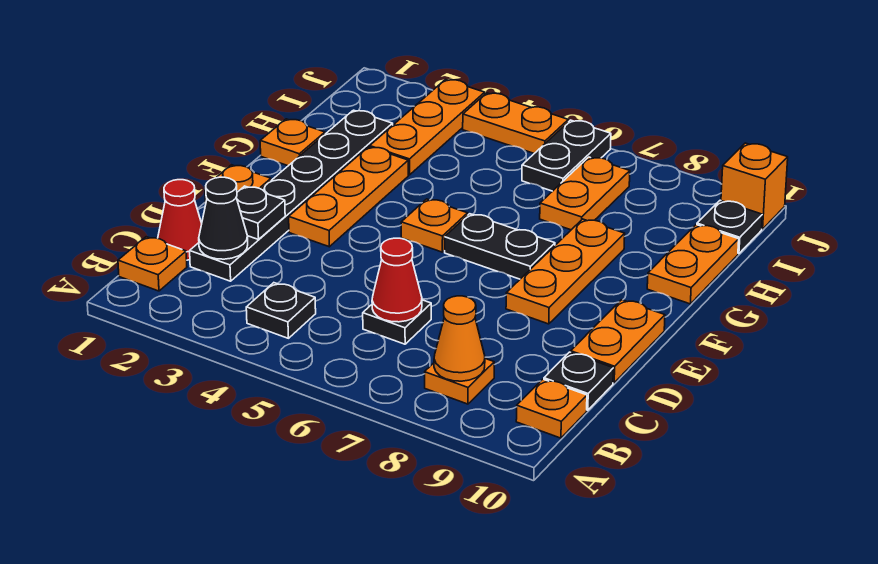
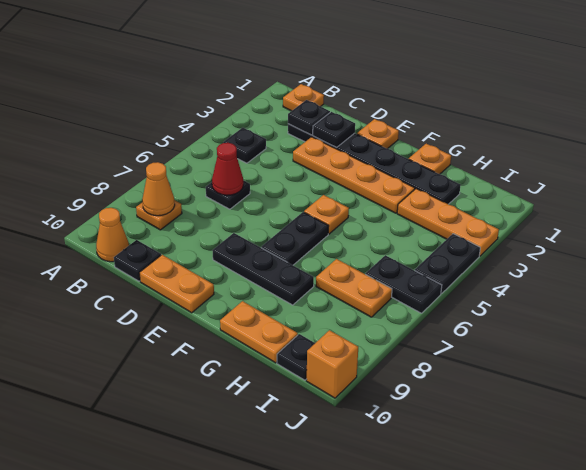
orange plate B10 level 1 -> orange cone B10 level 1
red cone C1 level 1 -> none
black cone C2 level 2 -> black plate C2 level 2
orange plate E3:G3 level 1 -> orange plate D3:G3 level 1
orange plate E8:G8 level 1 -> black plate E8:G8 level 1
orange plate J4:J5 level 1 -> black plate J4:J5 level 1

